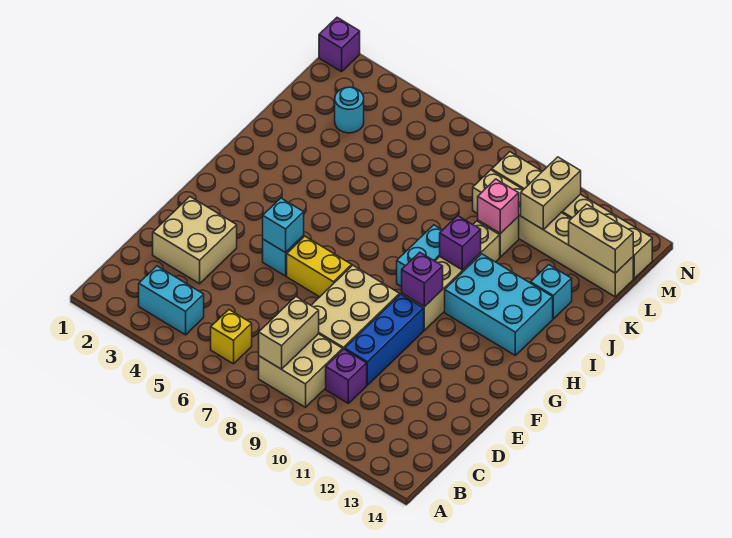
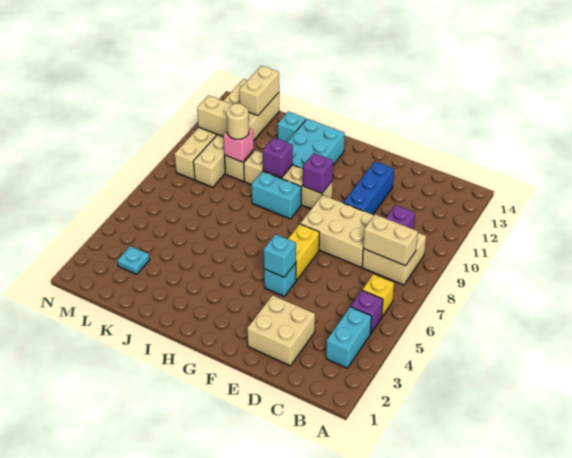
blue brick D10:F10 level 1 -> blue brick E10:E12 level 1
none -> tan round brick K10 level 3
cyan round brick L3 level 1 -> cyan plate L3 level 1
purple brick N1 level 1 -> purple brick B5 level 1

